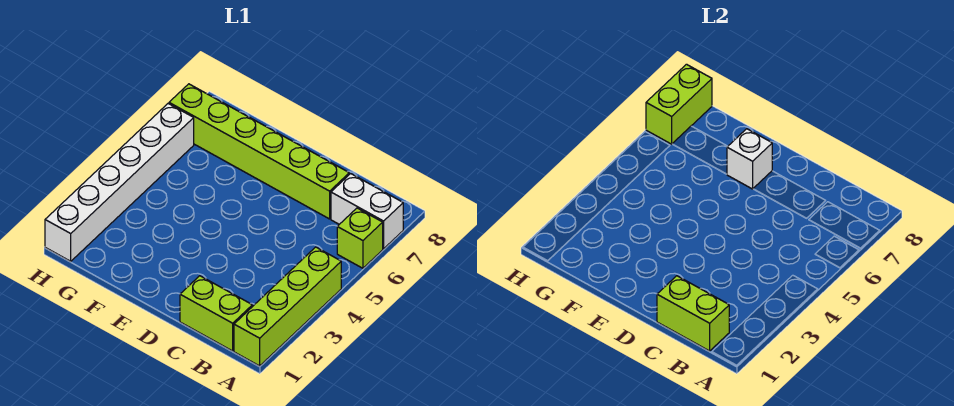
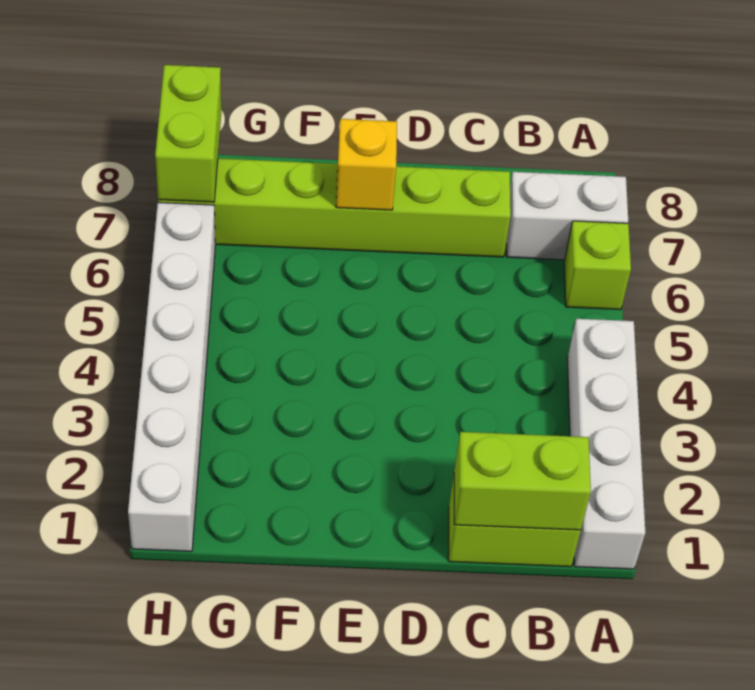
lime brick A1:A4 level 1 -> white brick A1:A4 level 1
white brick E7 level 2 -> yellow brick E7 level 2

